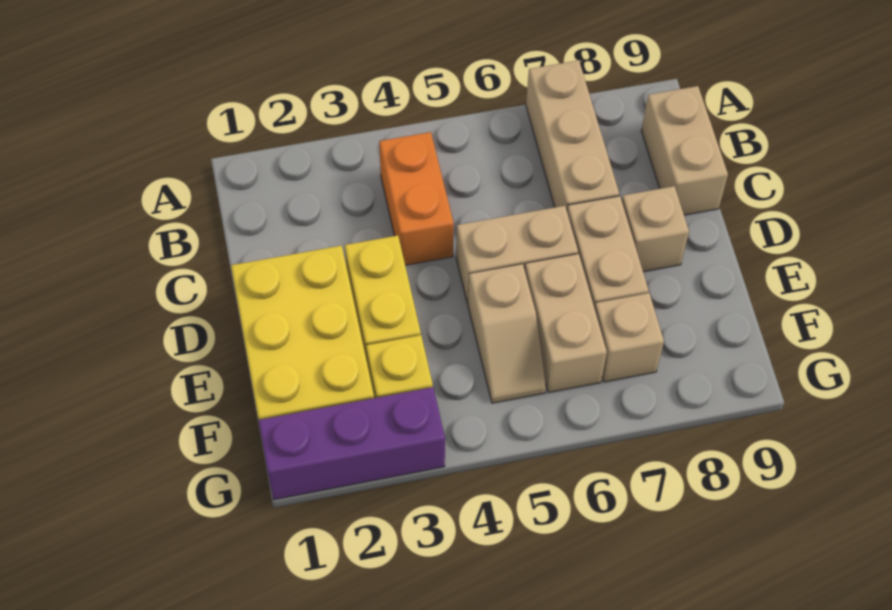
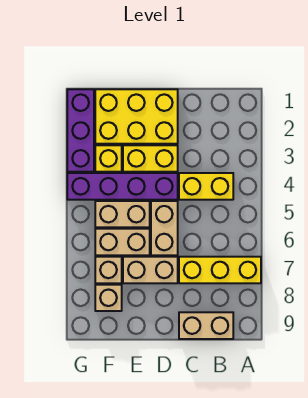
tan brick A7:C7 level 1 -> yellow brick A7:C7 level 1
orange brick B4:C4 level 1 -> yellow brick B4:C4 level 1
none -> purple brick D4:G4 level 1
tan brick D8 level 1 -> tan brick F8 level 1
tan slope E5:F5 level 1 top E -> tan brick E5:F5 level 1

